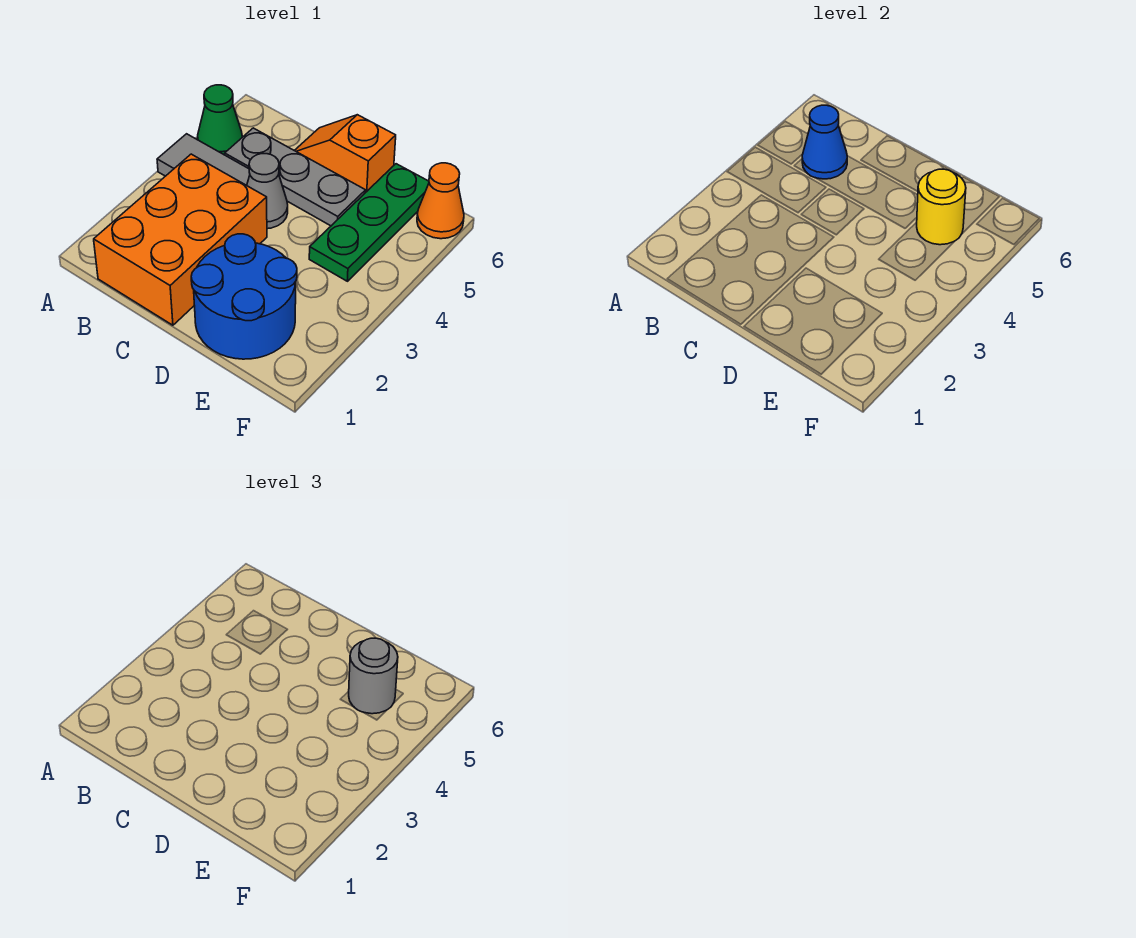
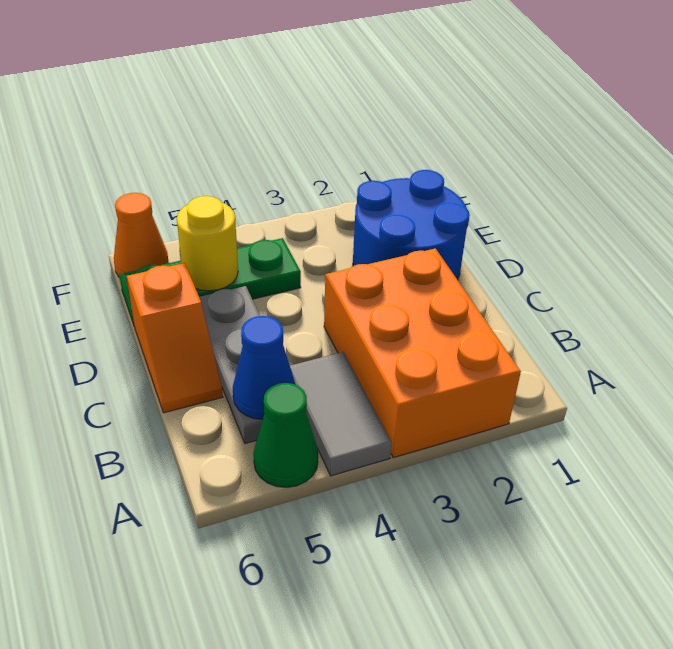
orange brick B1:C3 level 1 -> orange brick A2:C3 level 1
grey cone C4 level 1 -> none
grey round brick E5 level 3 -> none

